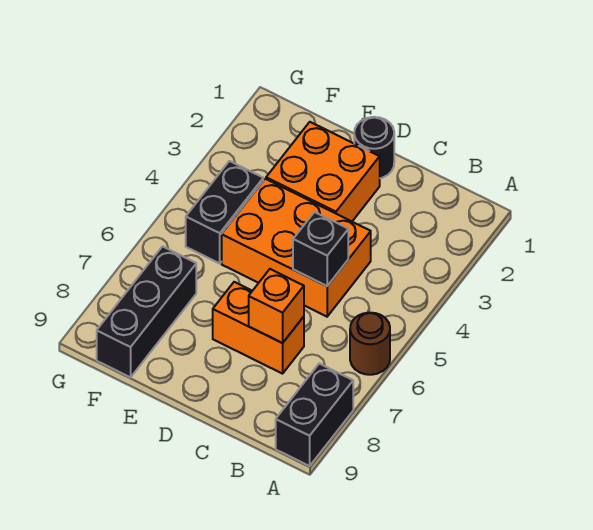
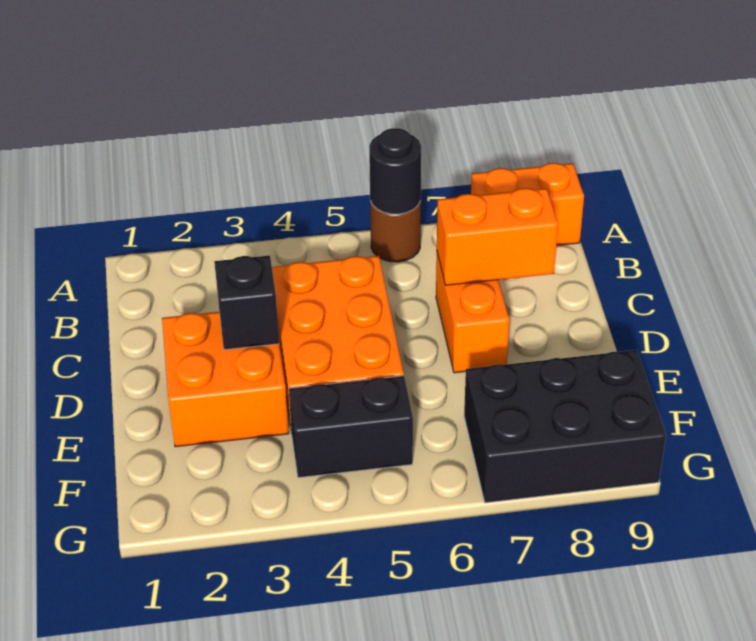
black brick A8:A9 level 1 -> orange brick A8:A9 level 1
black brick C5 level 2 -> black brick D3 level 2
orange brick C7 level 2 -> orange brick C7:C8 level 2
black round brick D1 level 1 -> black round brick A6 level 2
black brick F7:F9 level 1 -> black brick F7:G9 level 1

